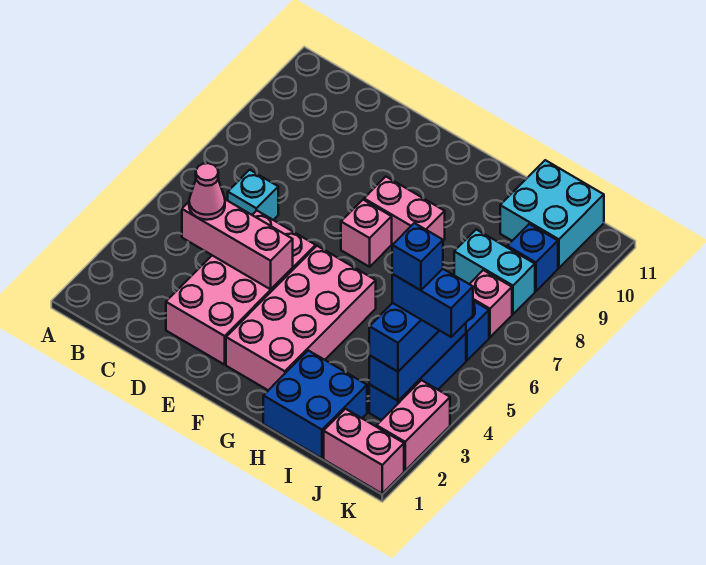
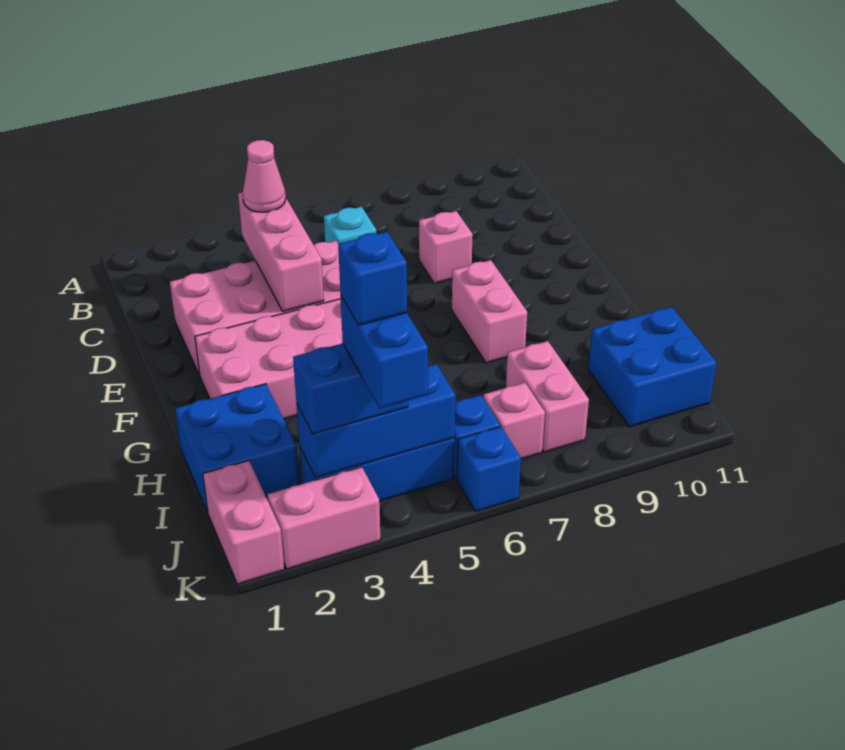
pink brick F7 level 1 -> pink brick D8 level 1
cyan brick I8:J8 level 1 -> pink brick I8:J8 level 1
cyan brick I10:J11 level 1 -> blue brick I10:J11 level 1
blue brick J9 level 1 -> blue brick K6 level 1

